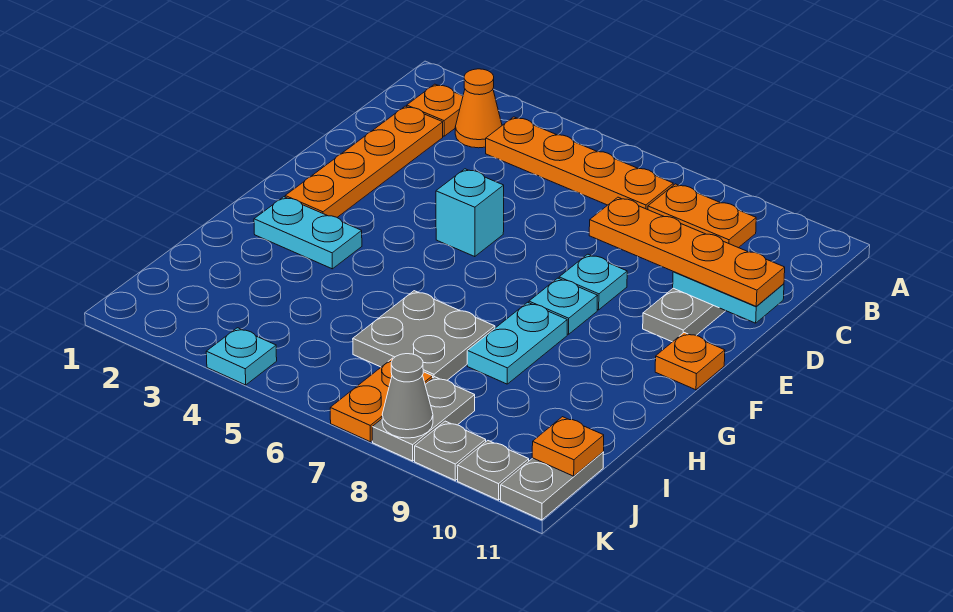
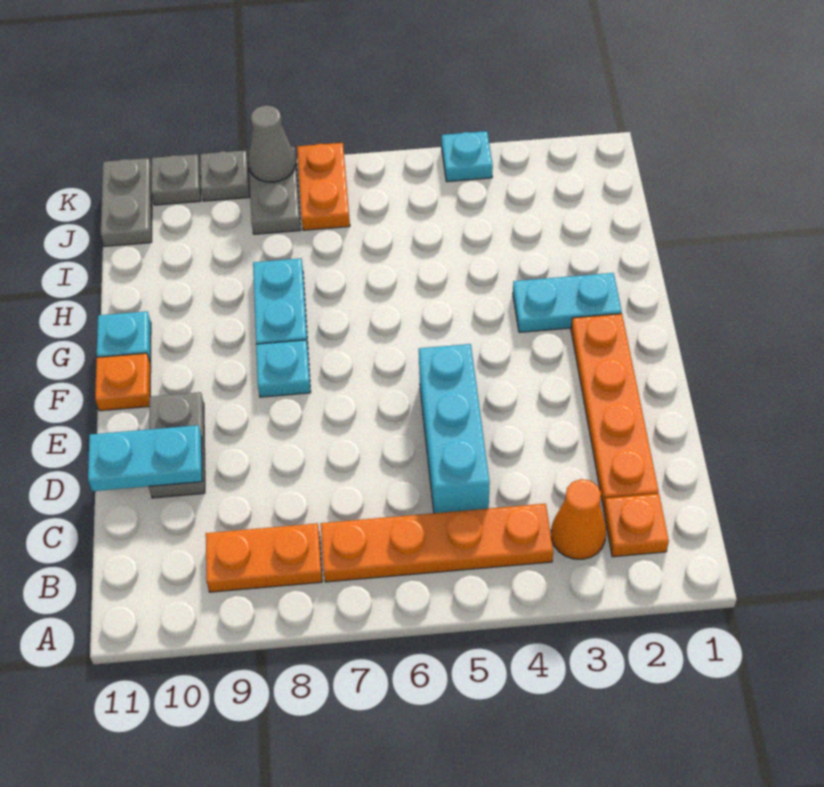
orange plate D8:D11 level 3 -> none
cyan brick E5 level 1 -> cyan brick C5:E5 level 1
cyan plate E8 level 1 -> cyan plate G11 level 1
grey plate H6:I7 level 1 -> none
orange plate J11 level 2 -> none

